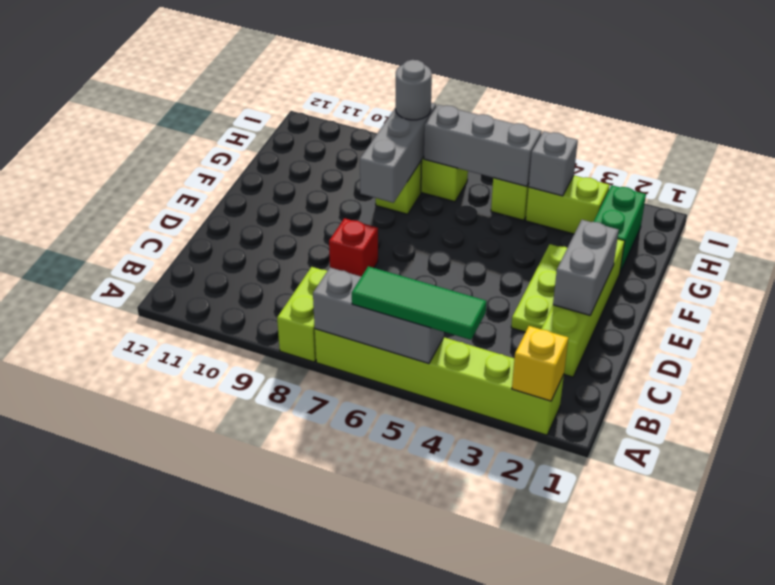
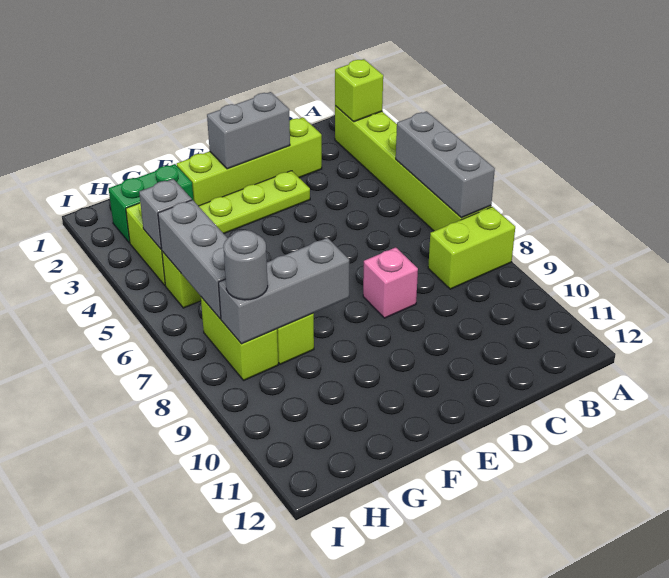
yellow brick A2 level 2 -> lime brick A2 level 2
green tile A4:A6 level 3 -> none
red brick D8 level 1 -> pink brick D8 level 1

